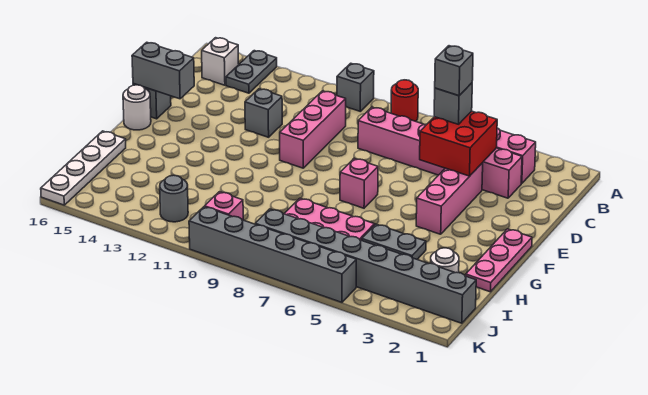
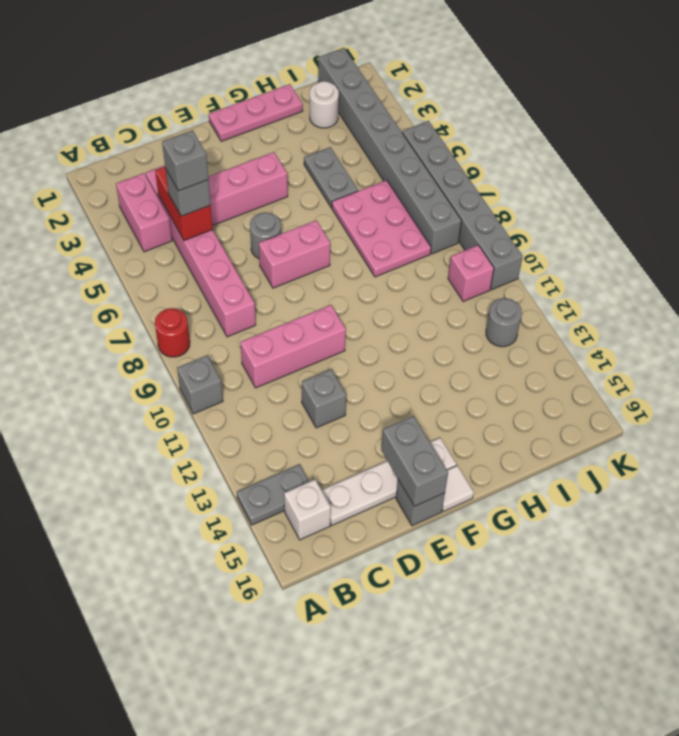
red brick C4:D5 level 2 -> red brick C4:C5 level 2
none -> grey round brick E6 level 1
pink brick F7 level 1 -> pink brick E7:F7 level 1
white round brick F16 level 1 -> white tile F16 level 1
white plate H16:K16 level 1 -> white plate C15:F15 level 1

